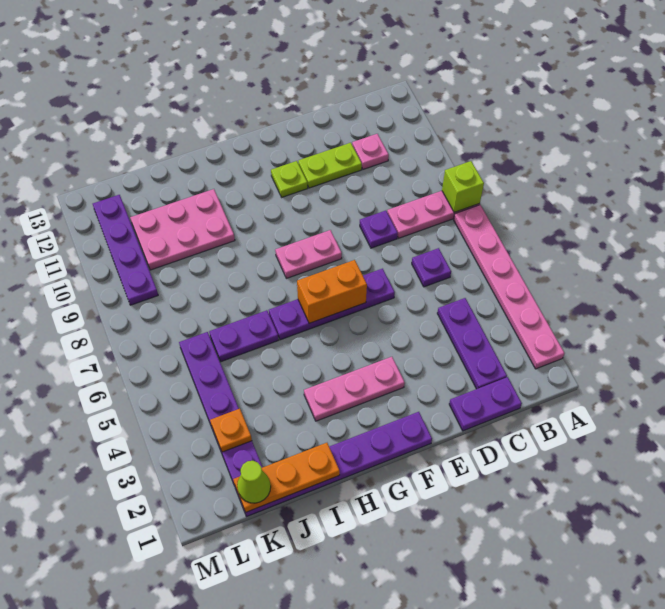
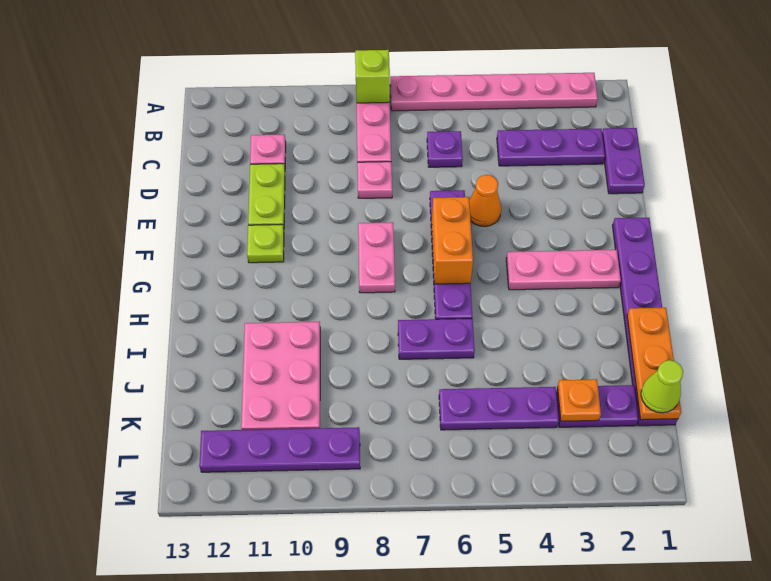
purple plate D8 level 1 -> pink plate D8 level 1
none -> orange cone E5 level 1
pink plate F3:H3 level 1 -> pink plate G2:G4 level 1
purple plate I6:J6 level 1 -> purple plate I6:I7 level 1

